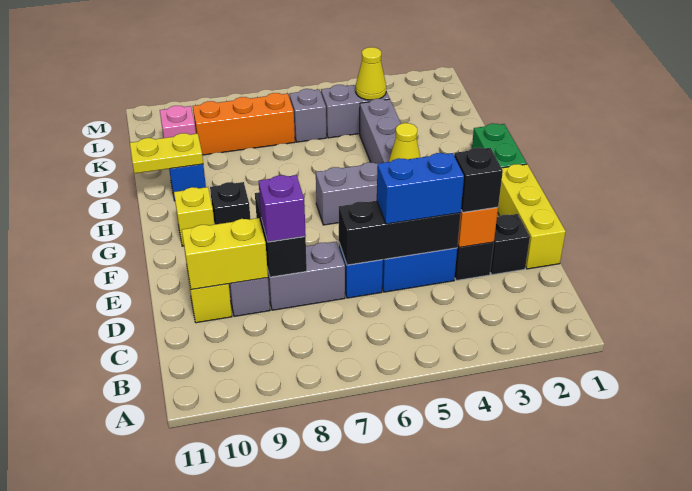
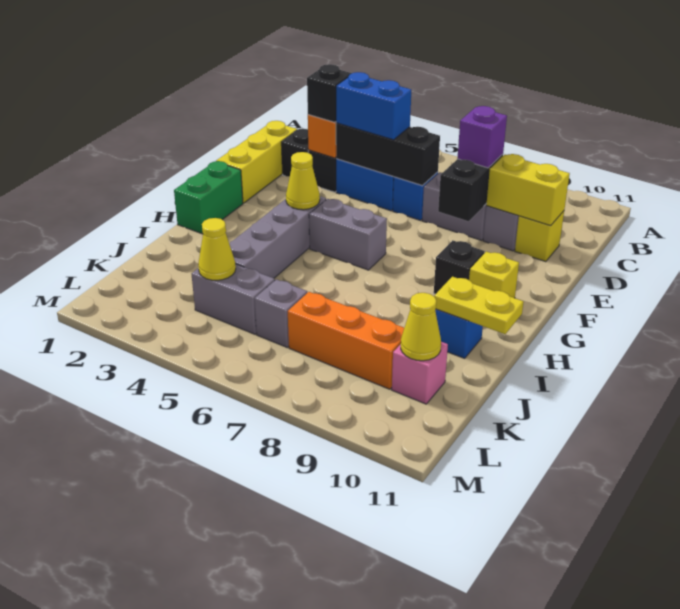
none -> yellow cone K10 level 2

